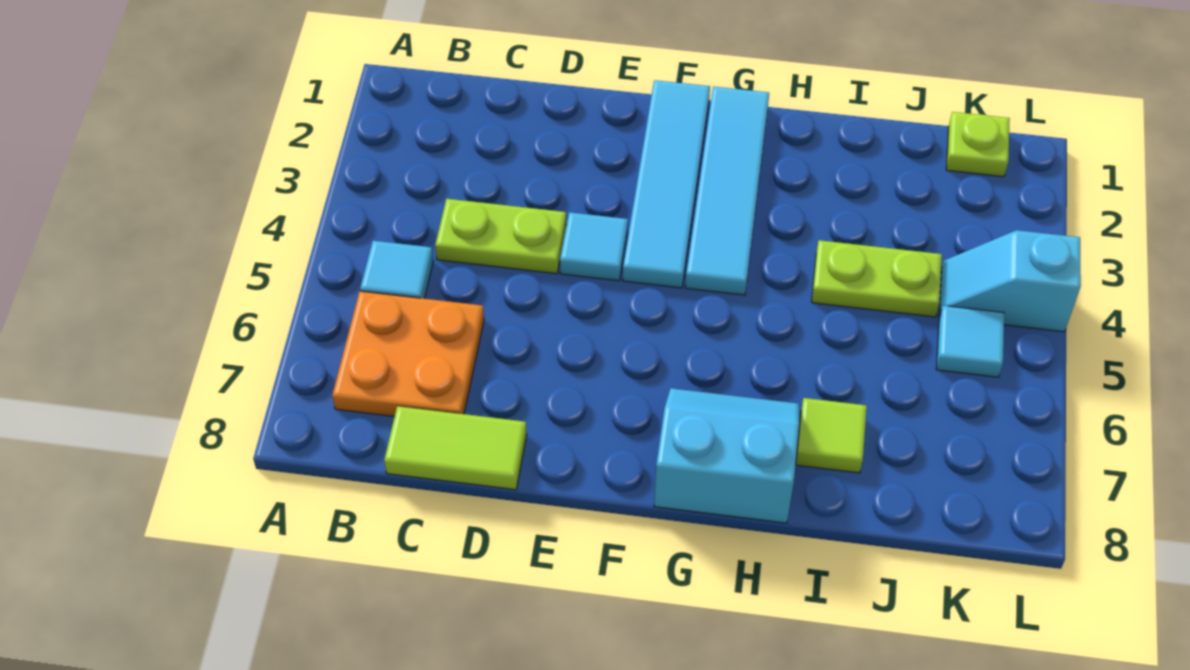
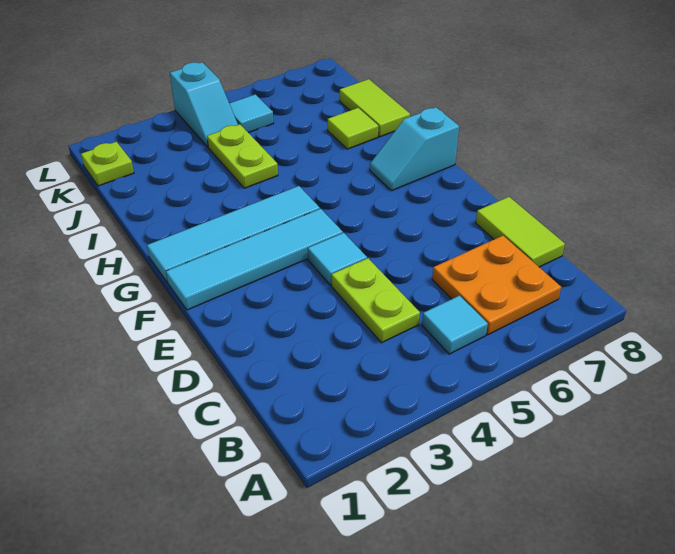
cyan slope G7:H8 level 1 top 8 -> cyan slope G7:G8 level 1 top 8
none -> lime tile I8:J8 level 1

